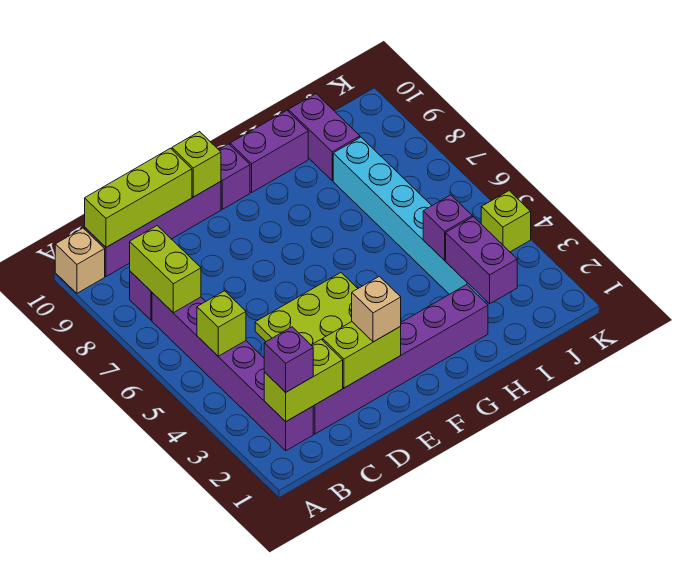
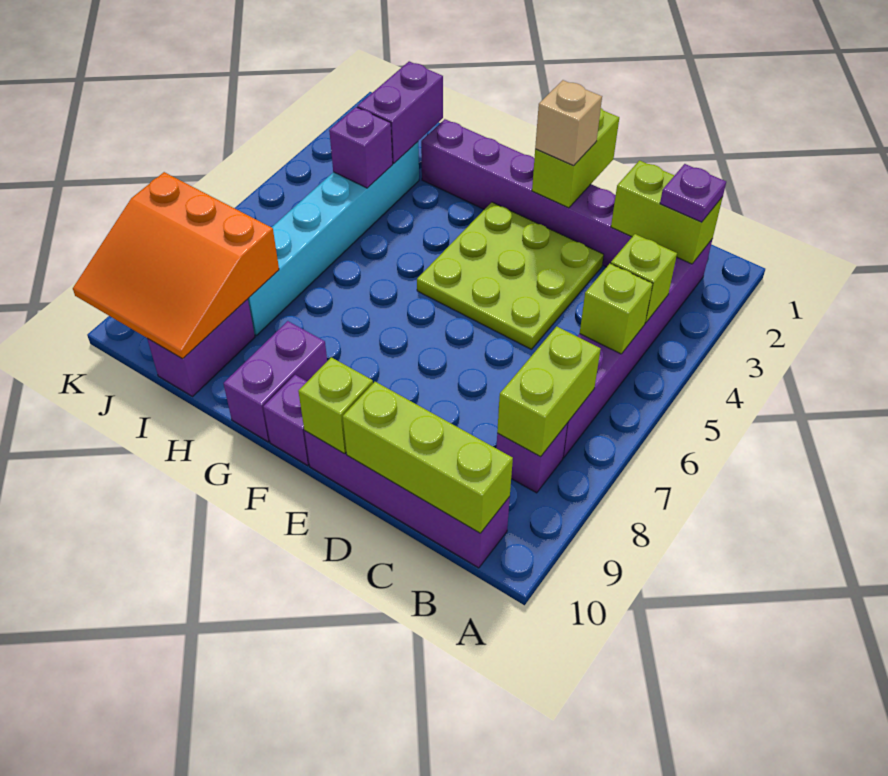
tan brick A10 level 1 -> none
purple brick B2 level 3 -> purple plate B2 level 3
lime brick D2:E2 level 2 -> lime brick E1:E2 level 2
purple brick G10:H10 level 1 -> purple brick G9:G10 level 1
none -> orange slope I8:K10 level 2 top 8
lime brick K4 level 1 -> lime brick B4 level 2

